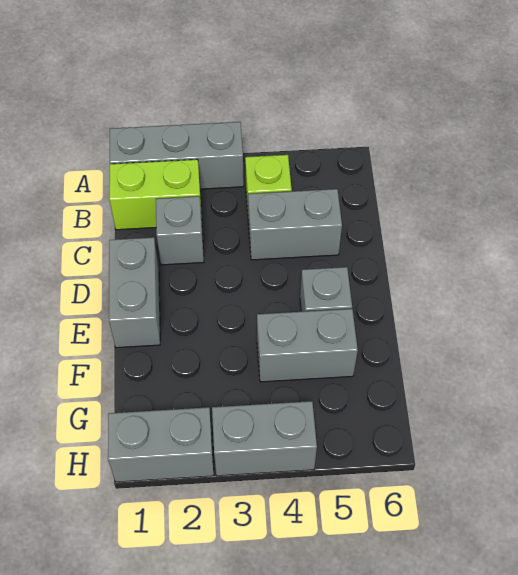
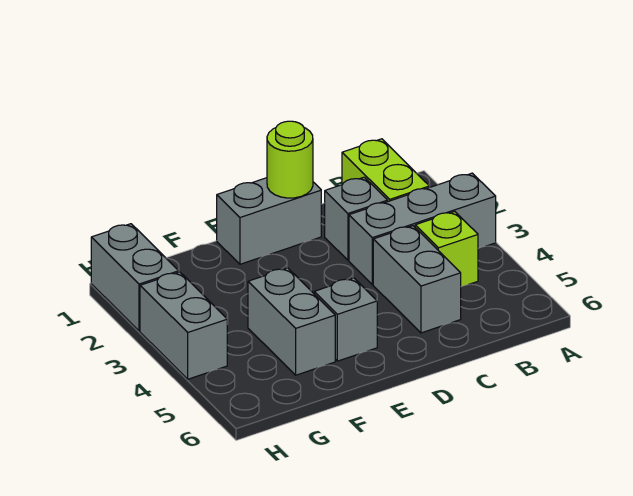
grey brick A1:A3 level 1 -> grey brick A3:C3 level 1
none -> lime round brick D1 level 2

